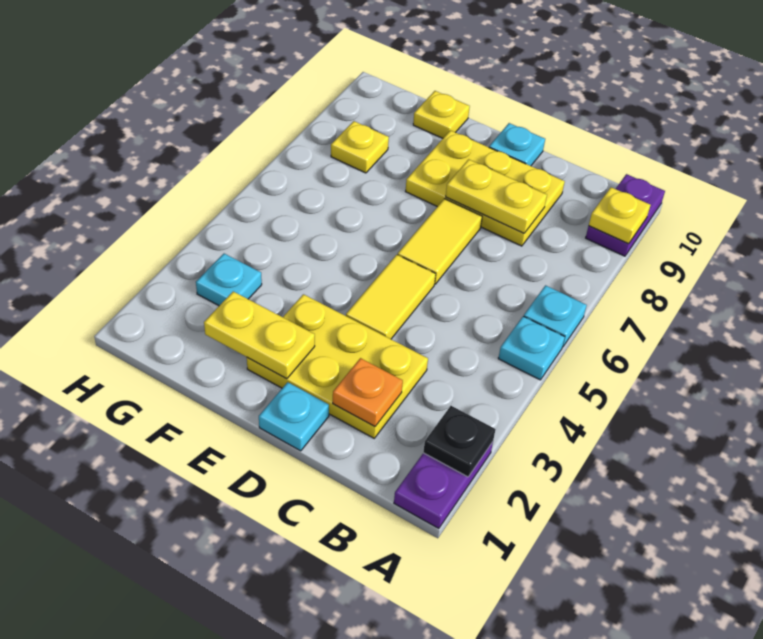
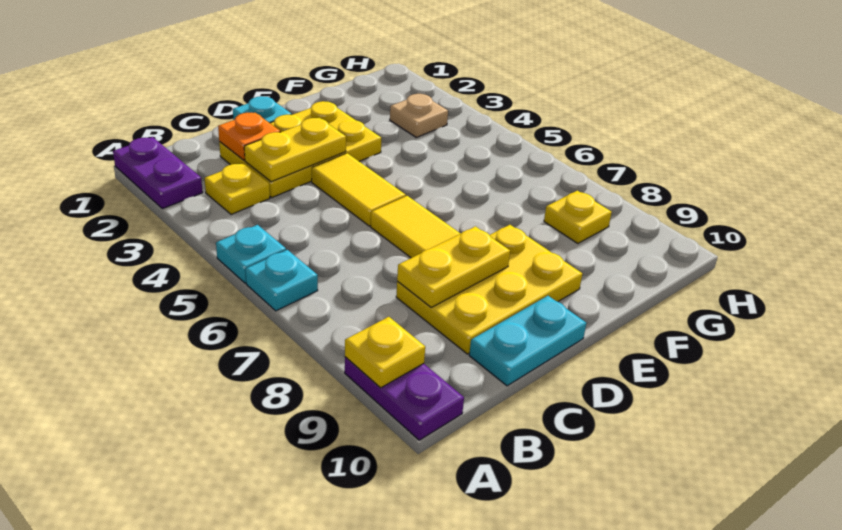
black plate A2 level 2 -> none
cyan plate D10 level 1 -> cyan plate C10:D10 level 1
yellow plate E2:F2 level 2 -> yellow plate C3:D3 level 2
yellow plate F10 level 1 -> yellow plate B3 level 1
cyan plate G3 level 1 -> tan plate G3 level 1

